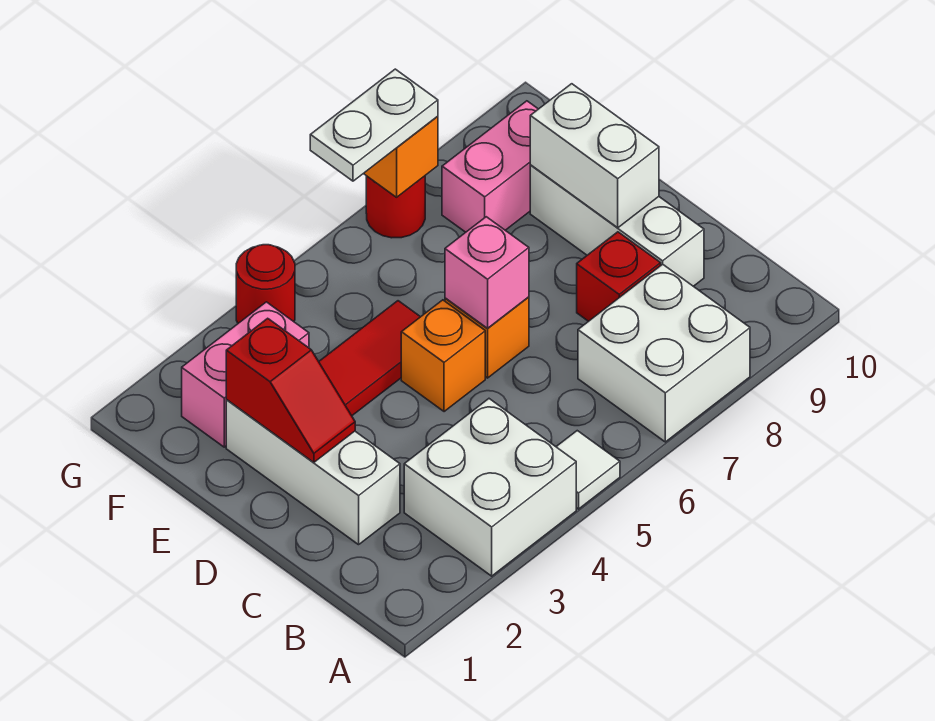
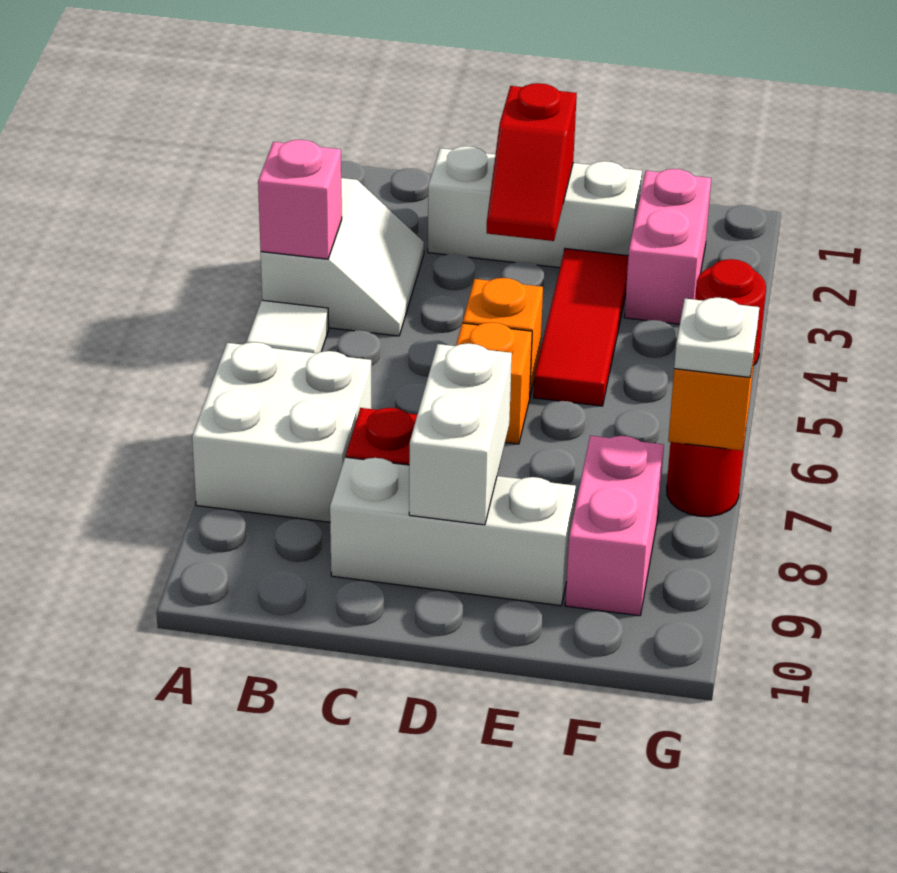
white brick A3:B4 level 1 -> white slope A3:B4 level 1 top A
red slope D2:E2 level 2 top E -> red slope D2:D3 level 2 top 2
pink brick D6 level 2 -> pink brick A4 level 2
white brick D9:E9 level 2 -> white brick D8:D9 level 2
white plate G6:G7 level 3 -> white plate G7 level 3

